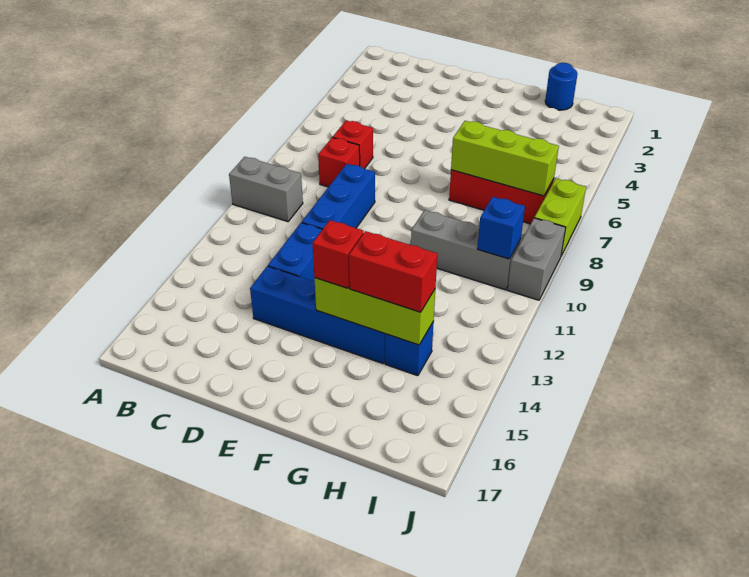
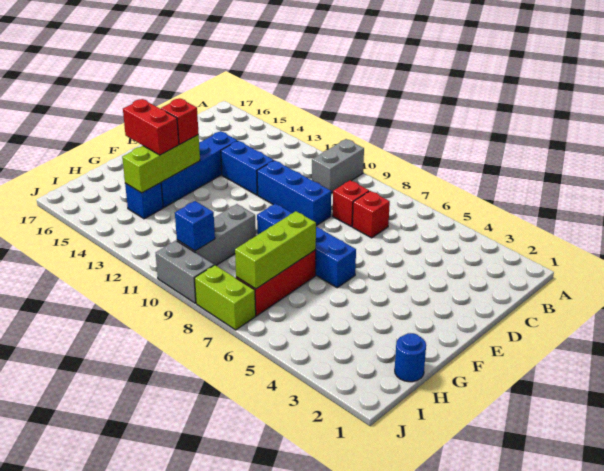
none -> blue brick F6:F9 level 1
red brick G14:H14 level 3 -> red brick G14:G15 level 3

